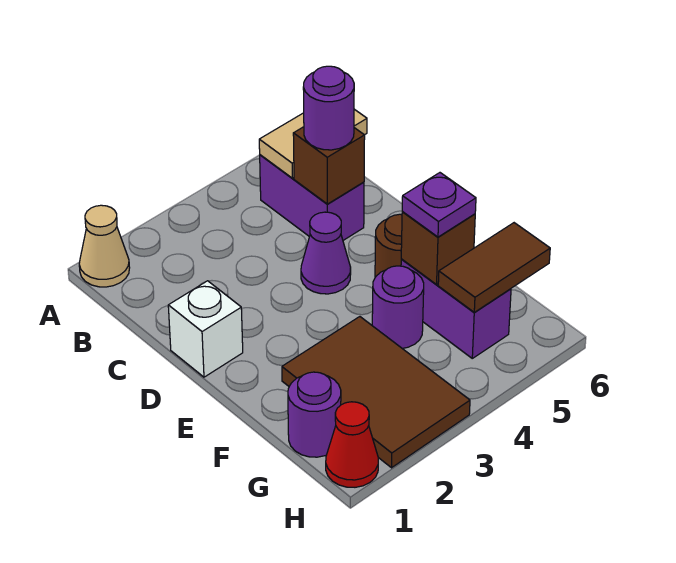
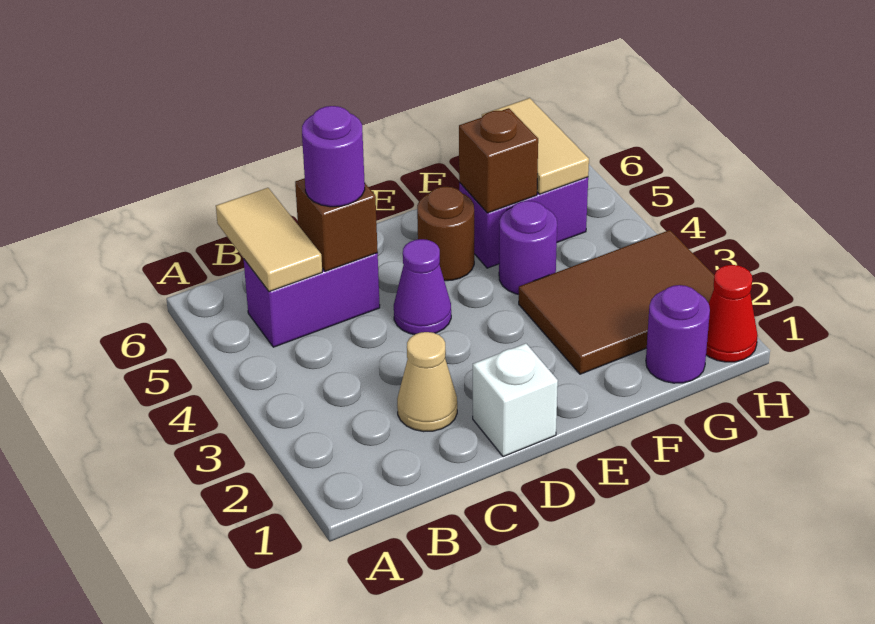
tan cone A1 level 1 -> tan cone C2 level 1
purple plate F5 level 3 -> none
brown tile G5:G6 level 2 -> tan tile G5:G6 level 2

